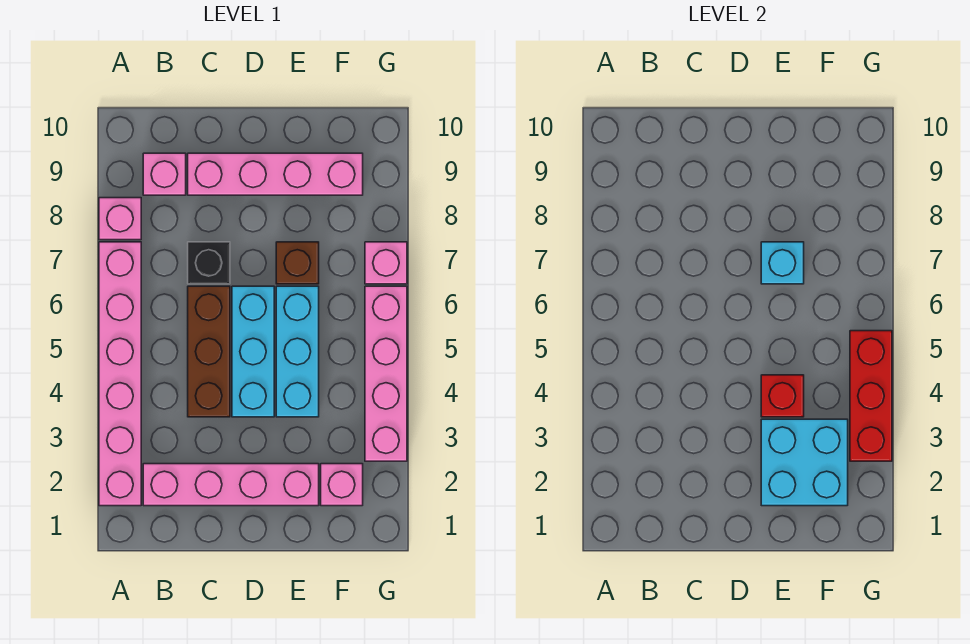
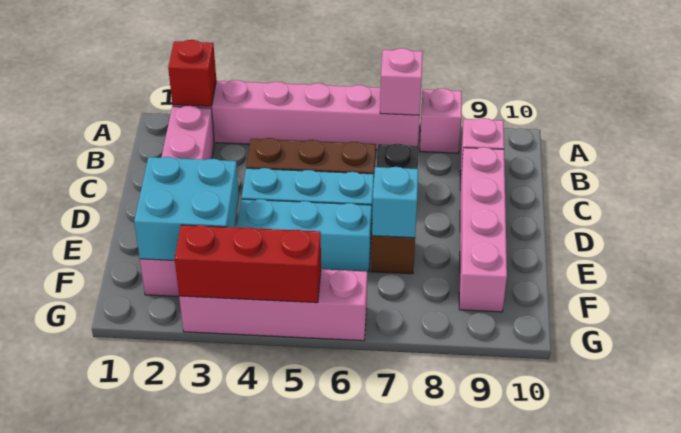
red brick E4 level 2 -> red brick A2 level 2
pink brick G7 level 1 -> pink brick A7 level 2

